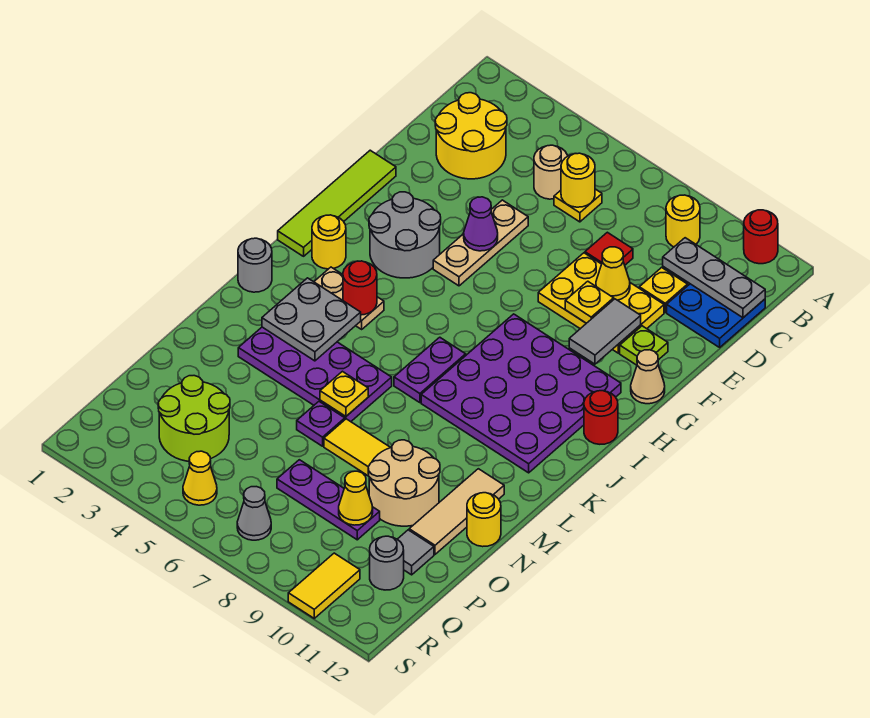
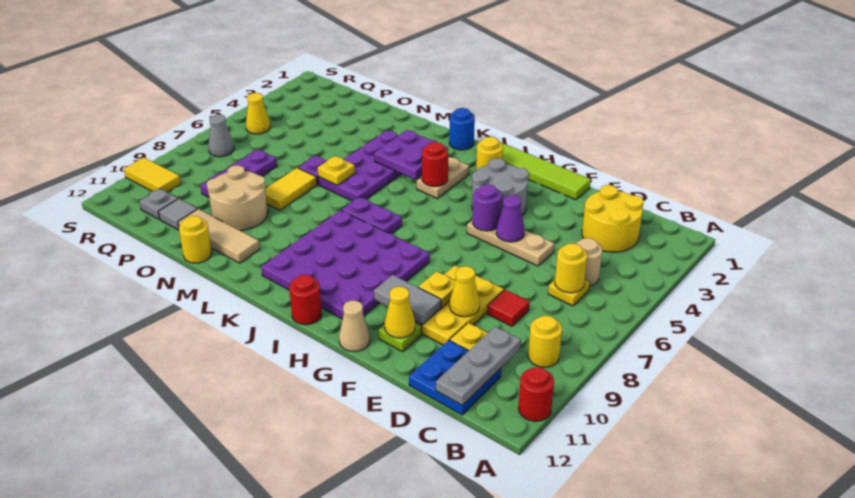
none -> purple round brick G5 level 2
grey round brick K1 level 1 -> blue round brick K1 level 1
grey plate K3:L4 level 2 -> purple plate K3:L4 level 2
lime round brick P3:Q4 level 1 -> none
yellow cone P9 level 2 -> yellow cone F11 level 2
grey round brick Q11 level 1 -> grey plate Q11 level 1

